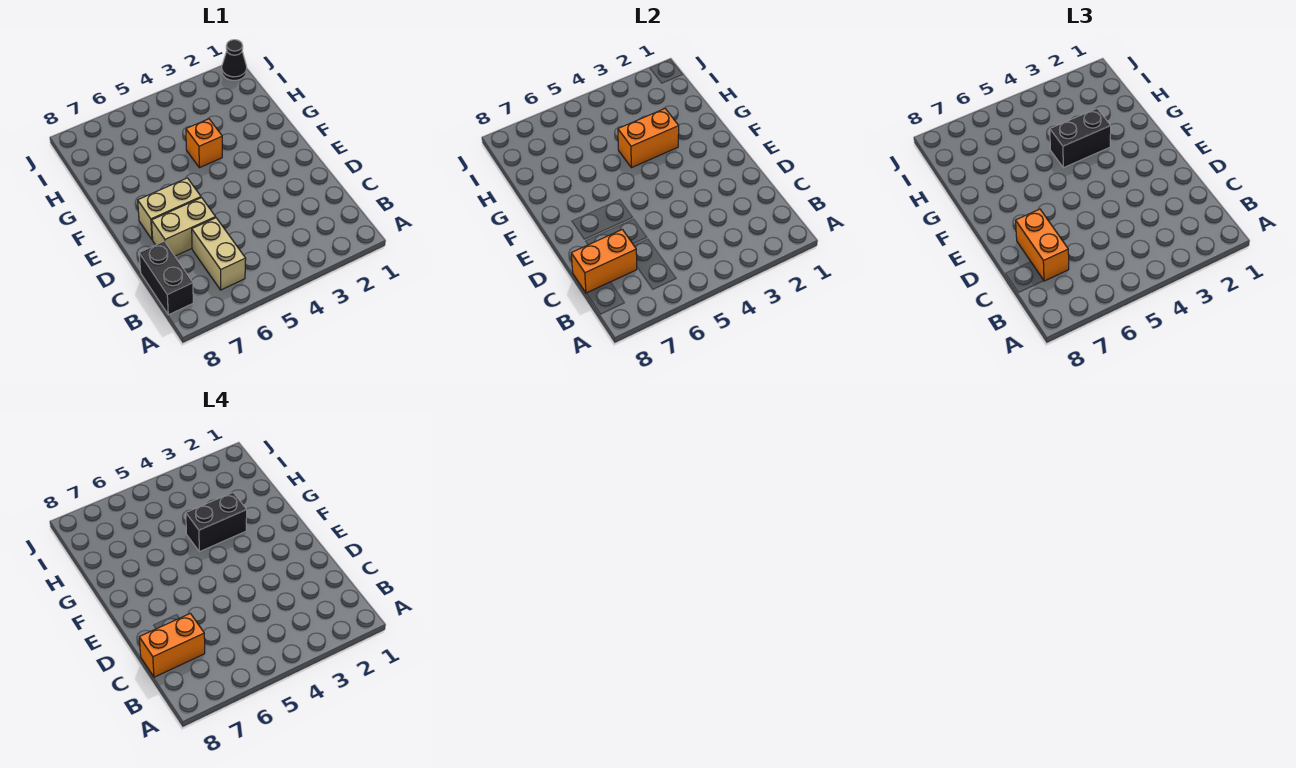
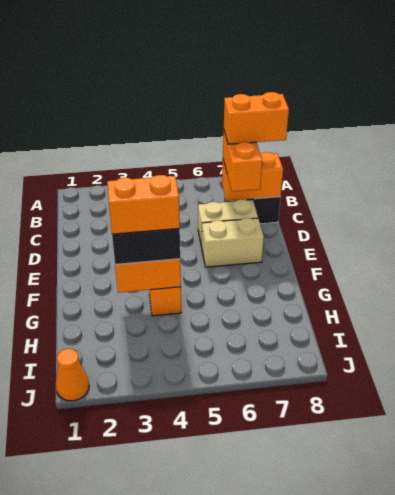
tan brick B6:C6 level 1 -> none
black brick G3:G4 level 4 -> orange brick G3:G4 level 4
black cone J1 level 1 -> orange cone J1 level 1

